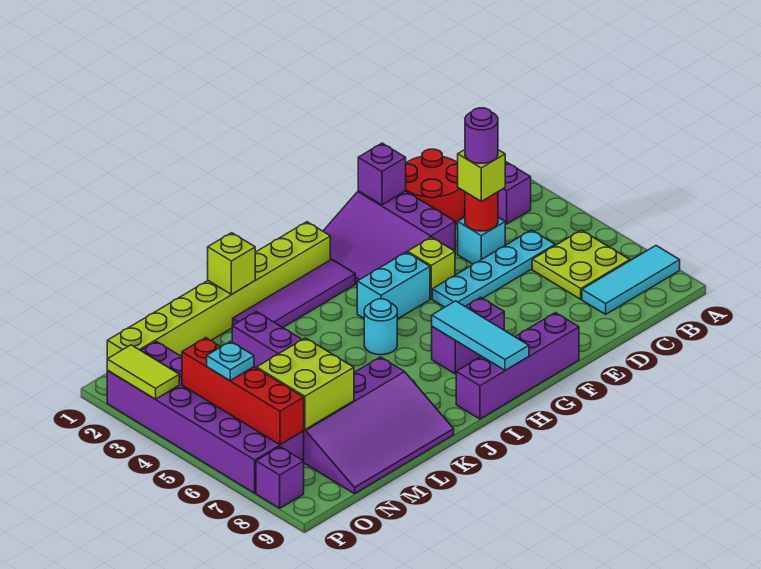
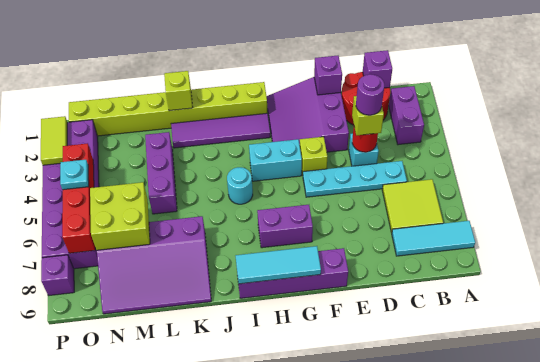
lime plate B6:C7 level 1 -> lime tile B6:C7 level 1
none -> purple brick C1 level 2
cyan tile H7:H9 level 2 -> cyan tile G9:I9 level 2

